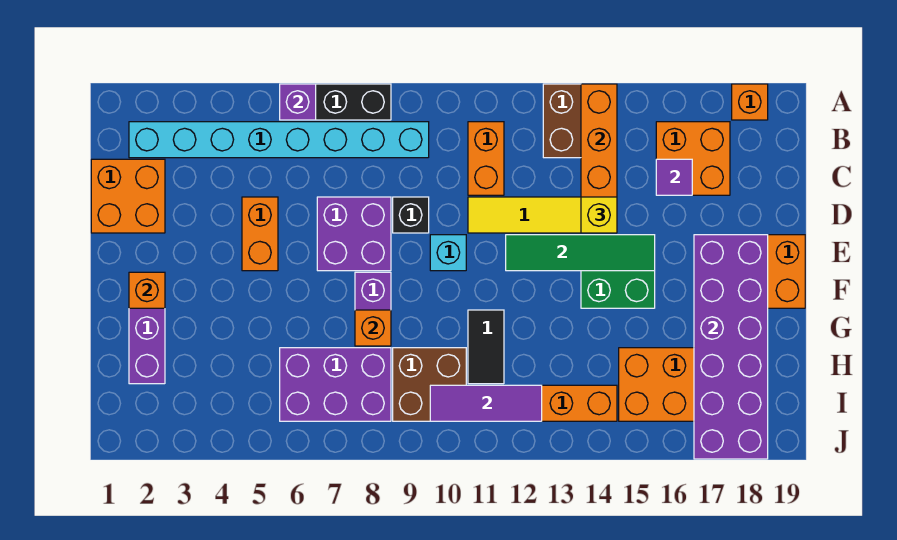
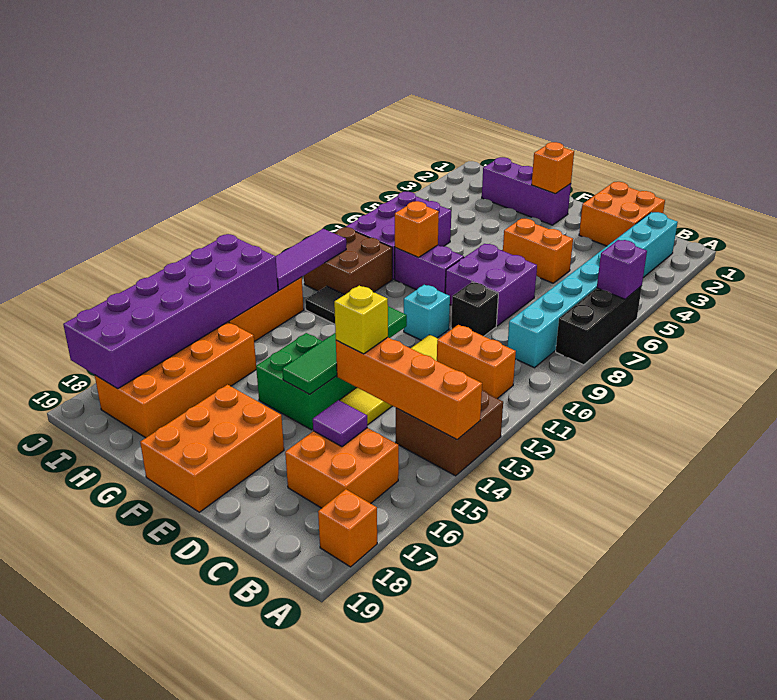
purple brick E17:J18 level 2 -> purple brick I13:J18 level 2

